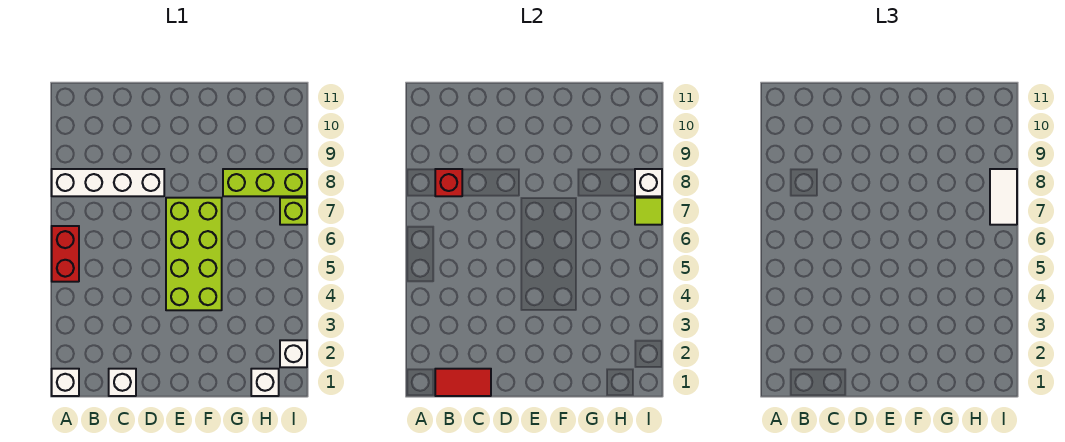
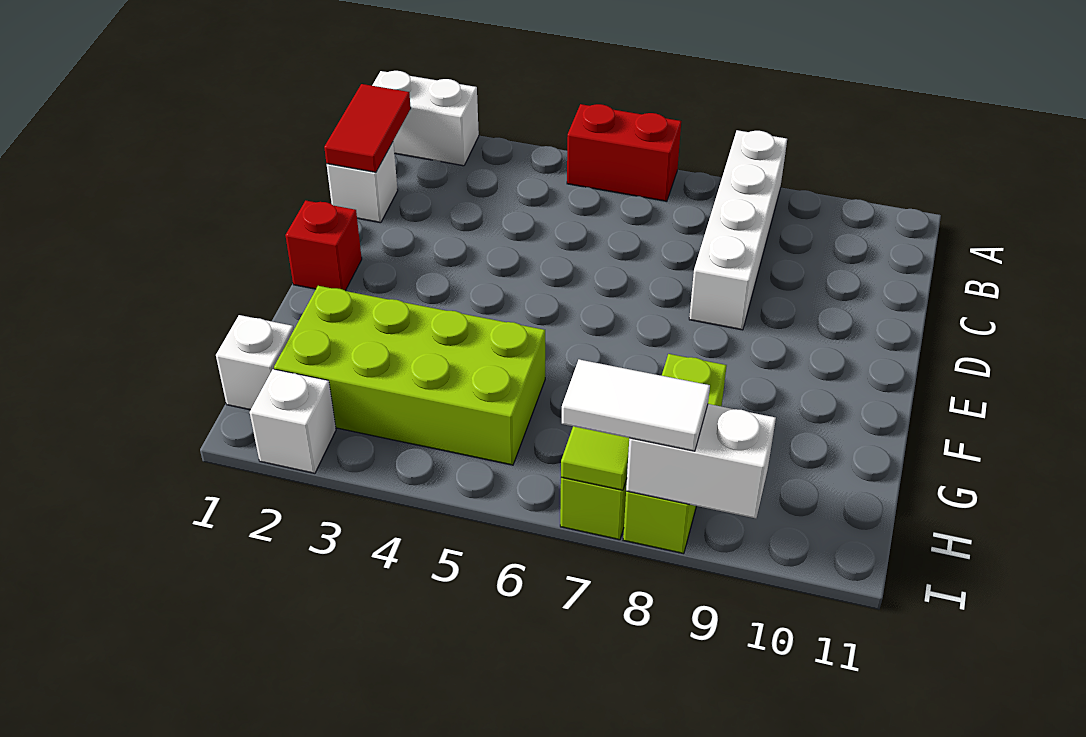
white brick A1 level 1 -> white brick A1:A2 level 1
red brick B8 level 2 -> red brick E1 level 1
lime brick E4:F7 level 1 -> lime brick G2:H5 level 1
white brick I8 level 2 -> white brick I8:I9 level 2

